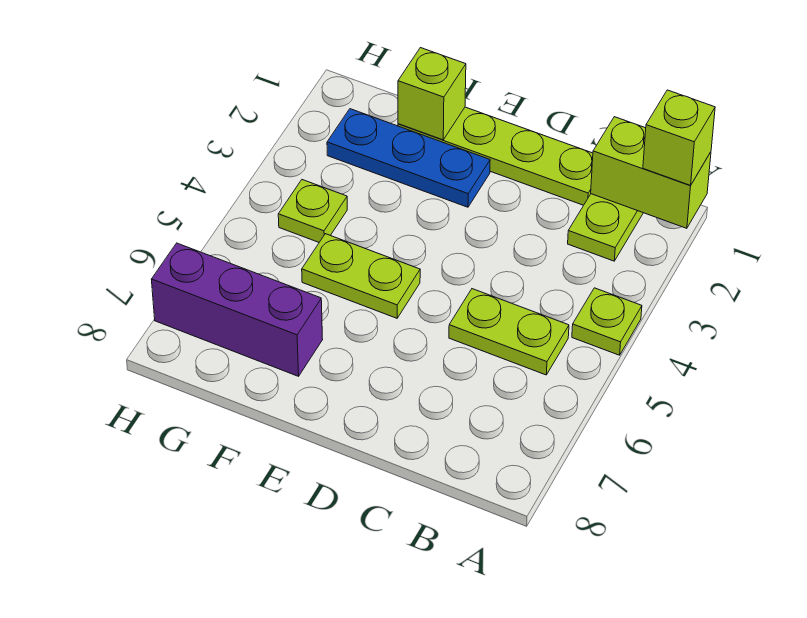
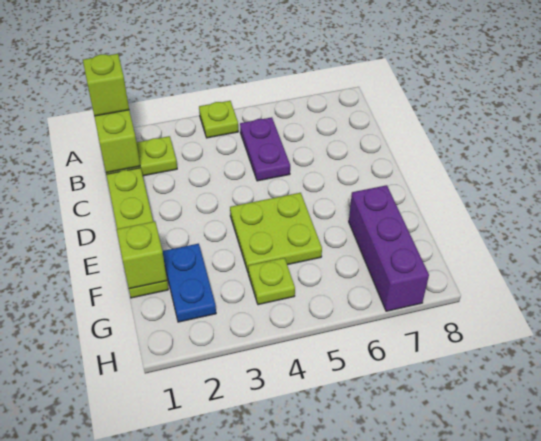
lime plate B5:C5 level 1 -> purple plate B5:C5 level 1
blue plate E2:G2 level 1 -> blue plate F2:G2 level 1
lime plate E5:F5 level 1 -> lime plate E4:F5 level 1

